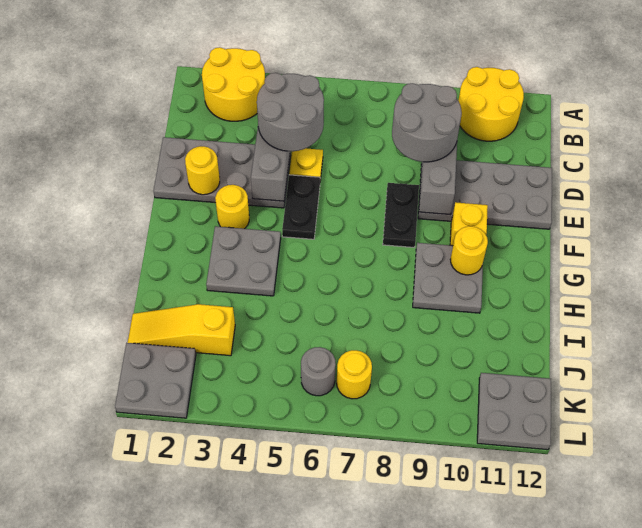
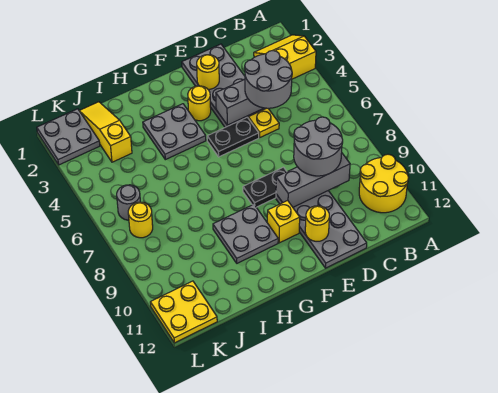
yellow round brick A2:B3 level 1 -> yellow slope A2:B3 level 1 top 3
yellow round brick G10 level 2 -> yellow round brick E11 level 2
grey plate K11:L12 level 1 -> yellow plate K11:L12 level 1

